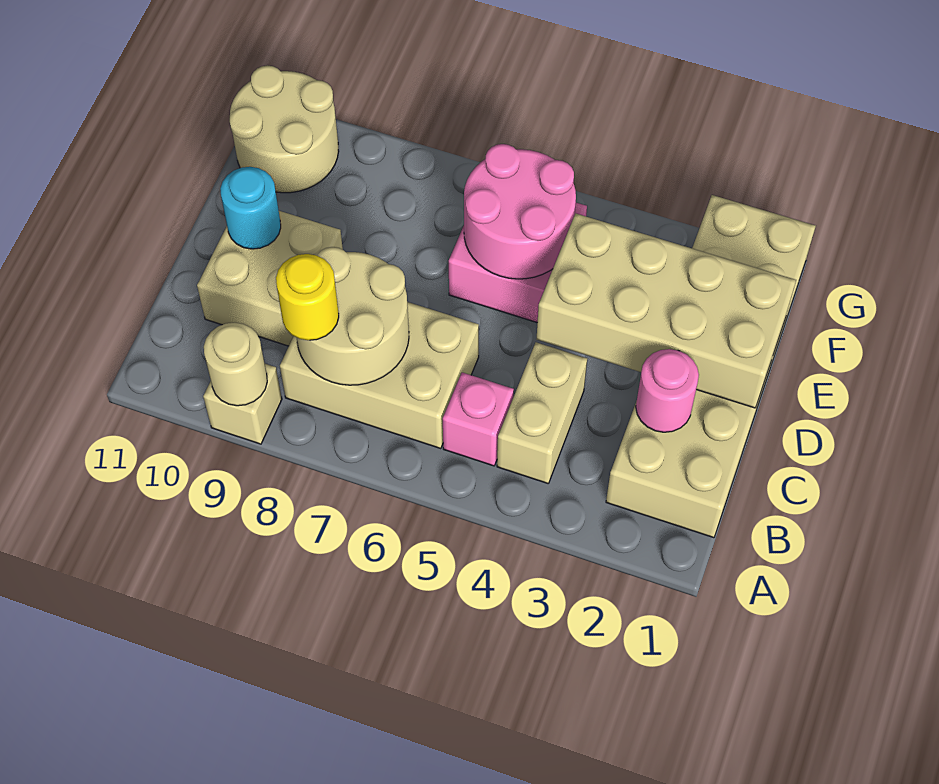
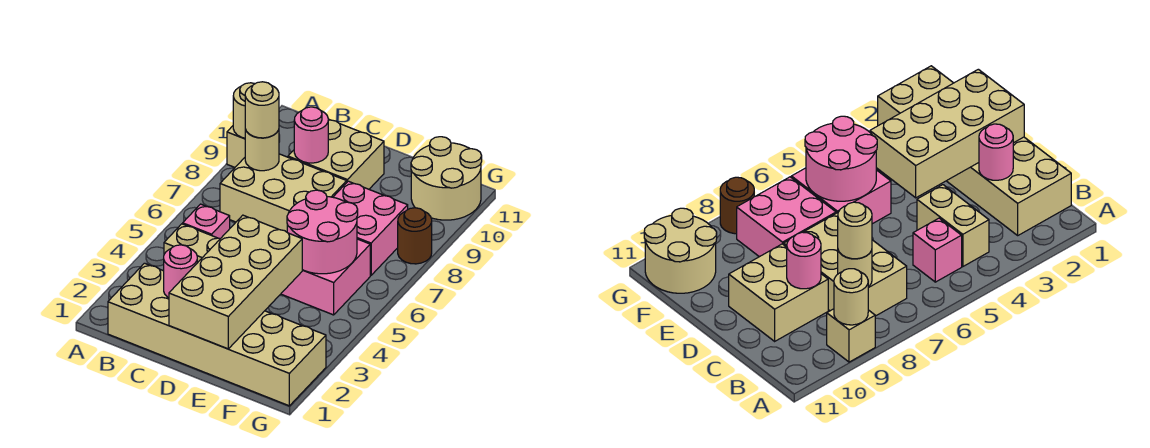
tan brick B6:C8 level 1 -> tan brick B7:D8 level 1
tan round brick B7:C8 level 2 -> tan round brick B8 level 2
yellow round brick B8 level 3 -> tan round brick B8 level 3
none -> pink round brick C9 level 2
cyan round brick D10 level 2 -> none
none -> pink brick E7:F8 level 1
none -> brown round brick G8 level 1

